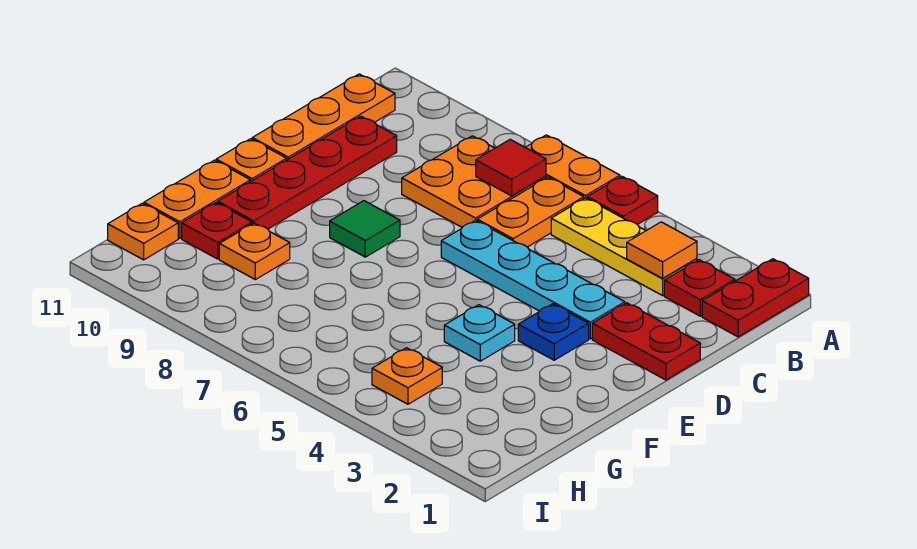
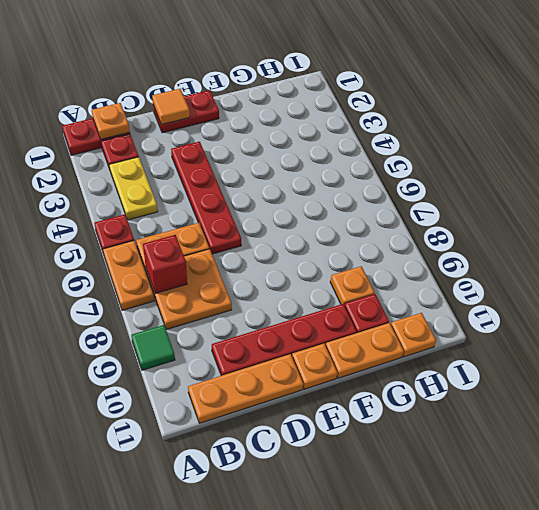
yellow plate B3:B5 level 1 -> yellow plate B3:B4 level 1
orange tile B3 level 2 -> orange tile D1 level 2
red tile B7 level 2 -> red brick B7 level 2
red plate D1:D2 level 1 -> red plate D1:E1 level 1
cyan plate D3:D6 level 1 -> red plate D3:D6 level 1
blue plate E3 level 1 -> none
green tile E8 level 1 -> green tile A9 level 1
cyan plate F4 level 1 -> none
orange plate H4 level 1 -> orange plate B1 level 2

